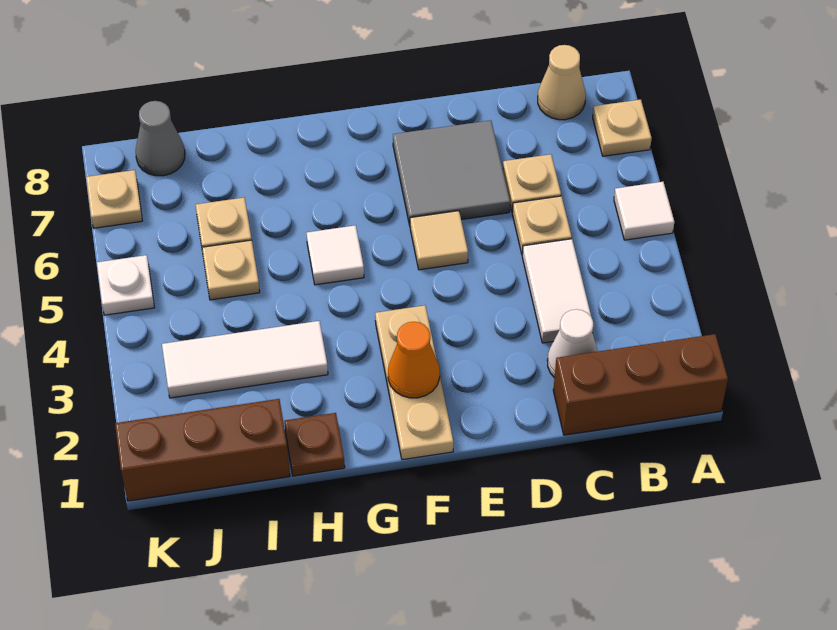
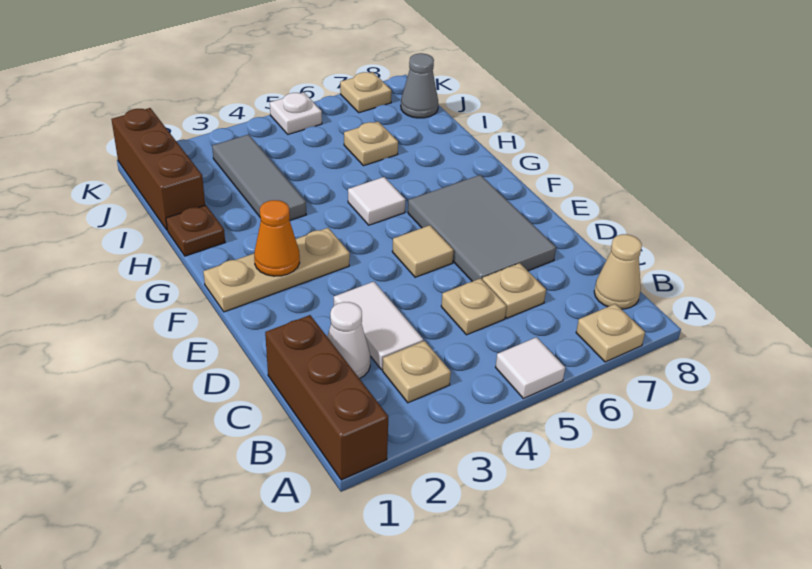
white tile C3:C4 level 1 -> white tile C3:D3 level 1
grey tile D6:E7 level 1 -> grey tile D6:F7 level 1
white tile H3:J3 level 1 -> grey tile H3:J3 level 1
tan plate I5 level 1 -> tan plate B3 level 1

